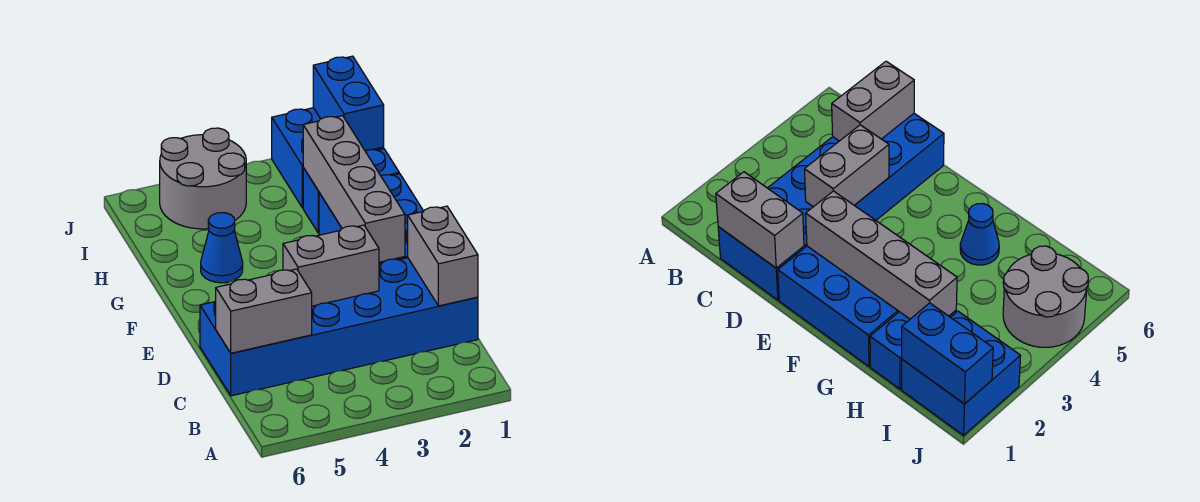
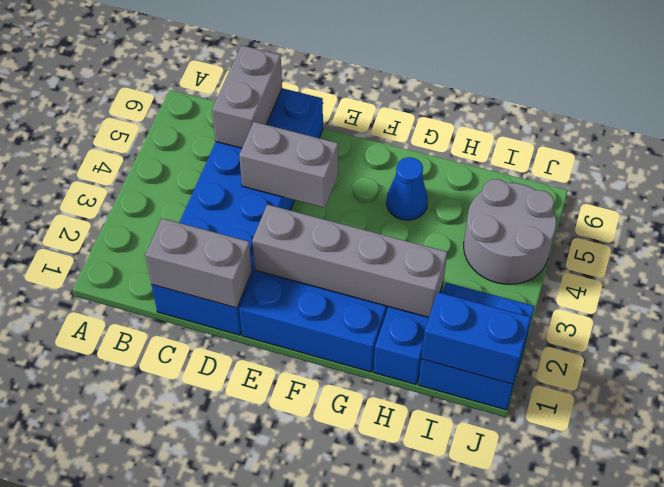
grey brick D3:D4 level 2 -> grey brick D4:E4 level 2

